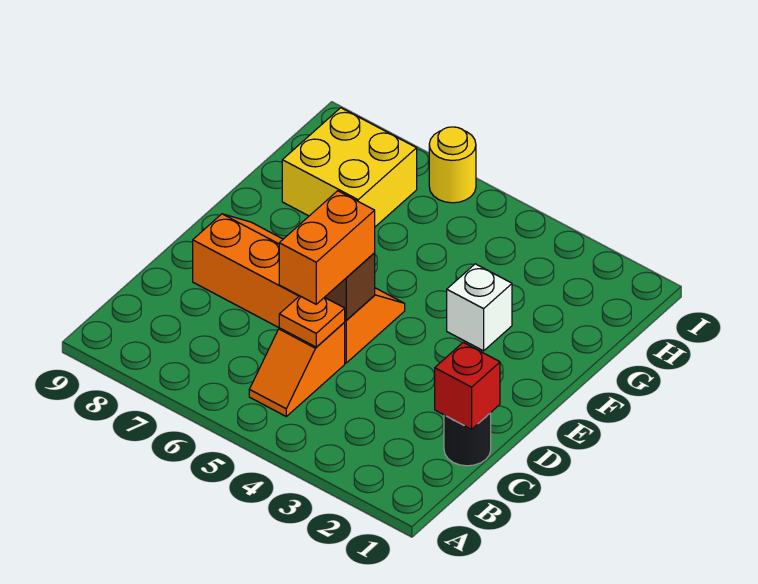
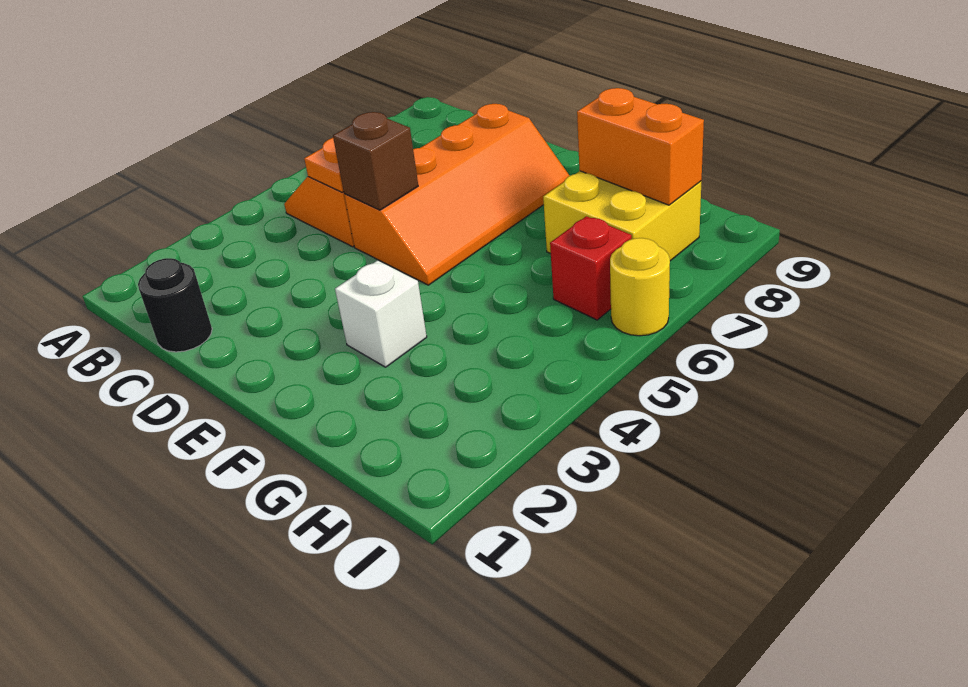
red brick C1 level 2 -> red brick H6 level 1
orange brick C5:D5 level 3 -> orange brick G8:H8 level 2

